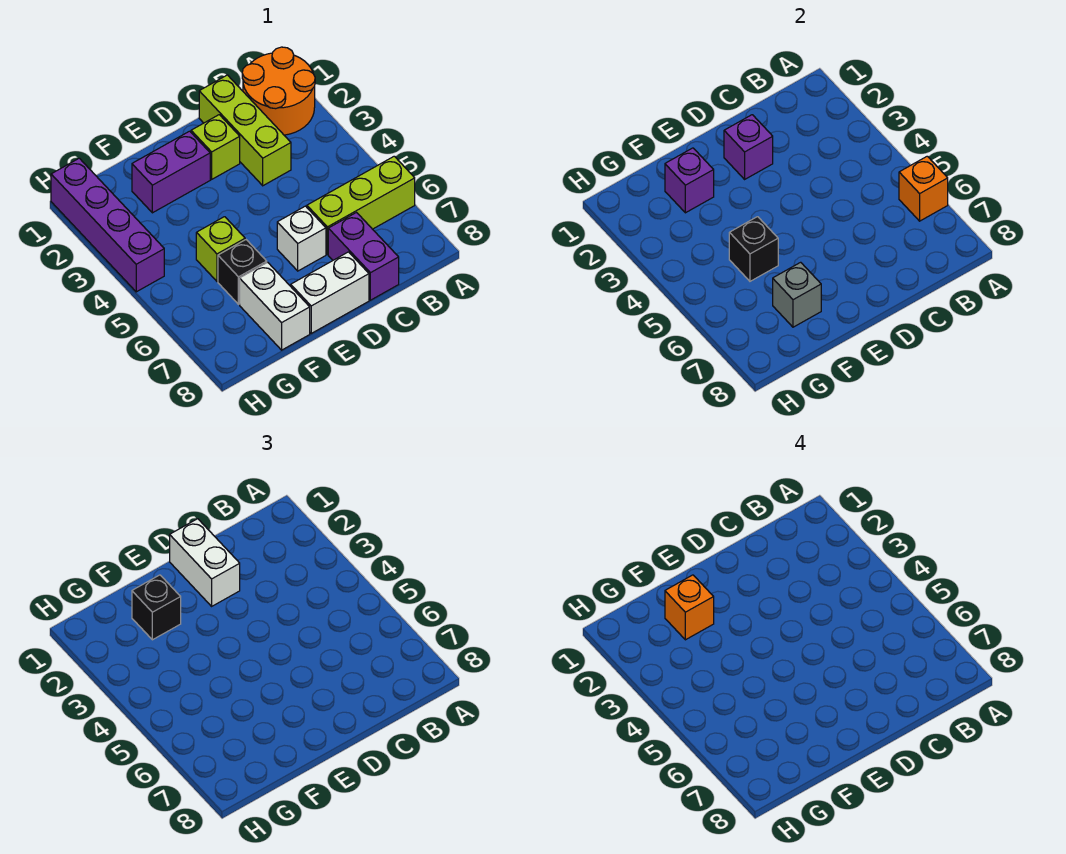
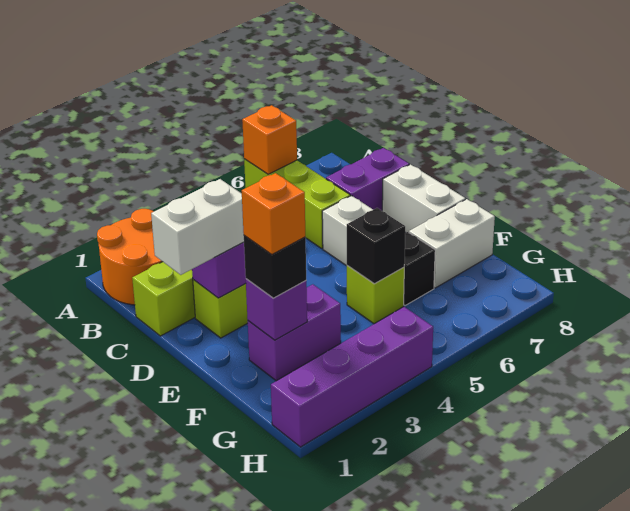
purple brick E2:F2 level 1 -> purple brick F2:F3 level 1
grey brick F7 level 2 -> none

